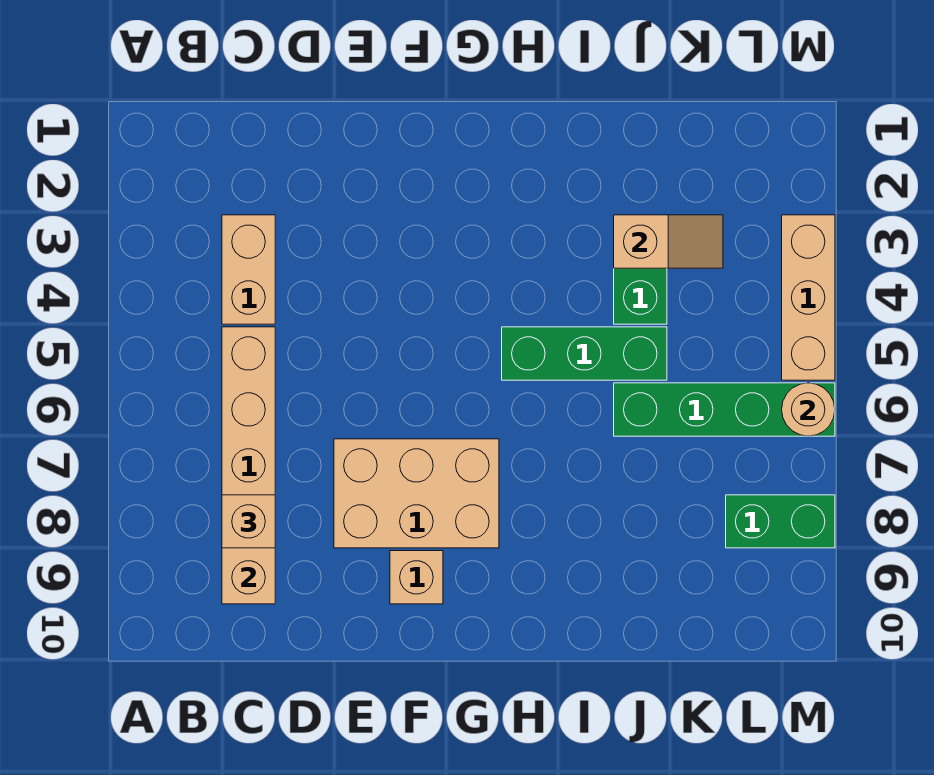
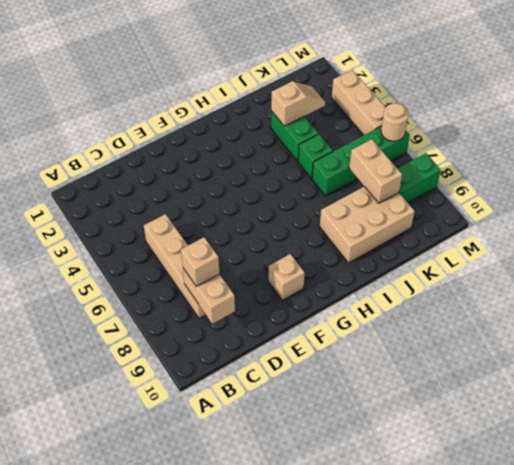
tan brick C3:C4 level 1 -> tan brick K7:K8 level 2
tan brick E7:G8 level 1 -> tan brick I8:K9 level 1
green brick H5:J5 level 1 -> green brick J5 level 1

